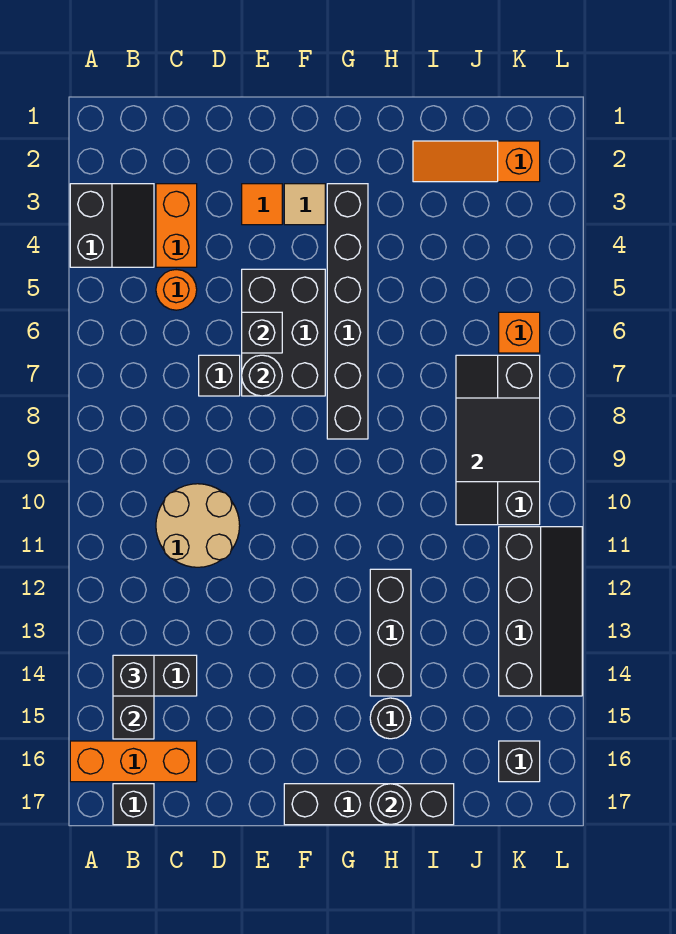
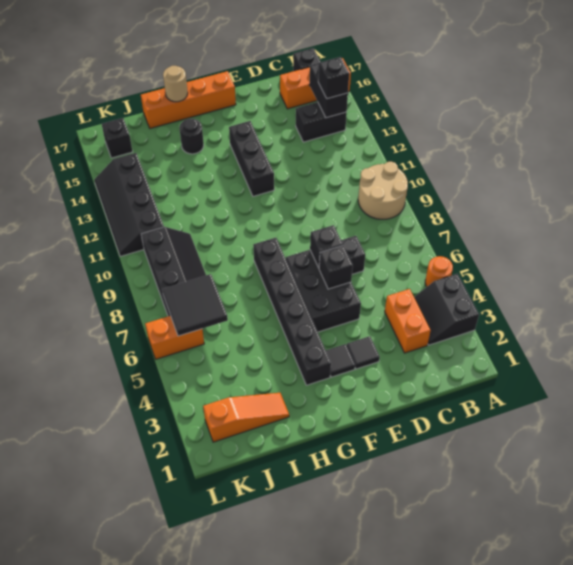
orange round brick C5 level 1 -> orange round brick A5 level 1
tan round brick C10:D11 level 1 -> tan round brick A9:B10 level 1
orange tile E3 level 1 -> black tile E3 level 1
black round brick E7 level 2 -> black brick E7 level 2
tan tile F3 level 1 -> black tile F3 level 1
black brick F17:I17 level 1 -> orange brick F17:I17 level 1
black brick H12:H14 level 1 -> black brick F12:F14 level 1
black round brick H17 level 2 -> tan round brick H17 level 2
black tile J8:K9 level 2 -> black tile J6:K7 level 2
orange brick K6 level 1 -> orange brick K6:L6 level 1

